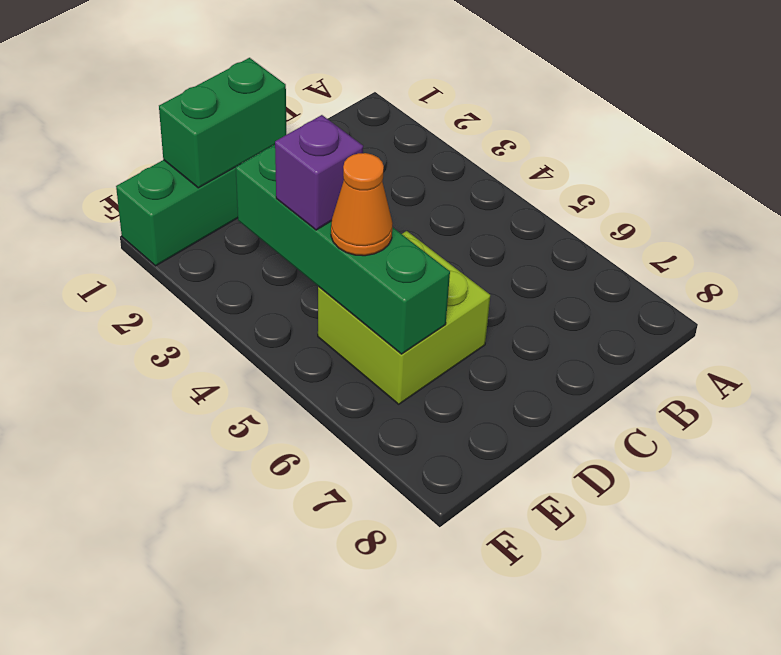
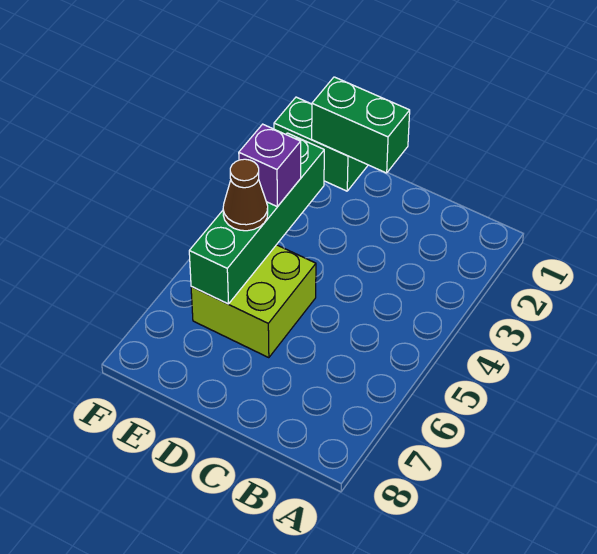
orange cone E5 level 3 -> brown cone E5 level 3

